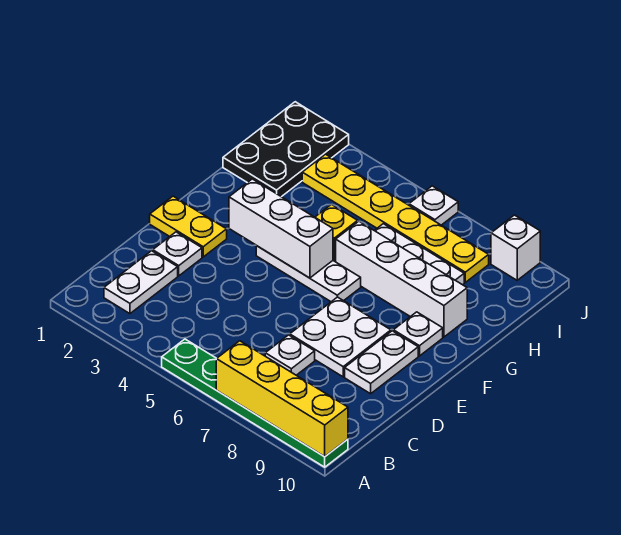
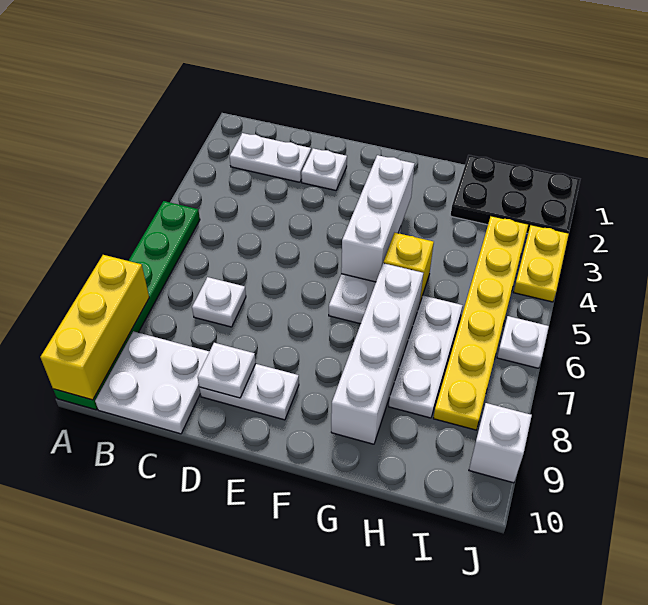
yellow brick A7:A10 level 2 -> yellow brick A8:A10 level 2
white plate D7:E8 level 1 -> white plate B9:C10 level 1
yellow plate E1:E2 level 1 -> yellow plate J3:J4 level 1
white plate F9 level 1 -> white plate D9 level 2

